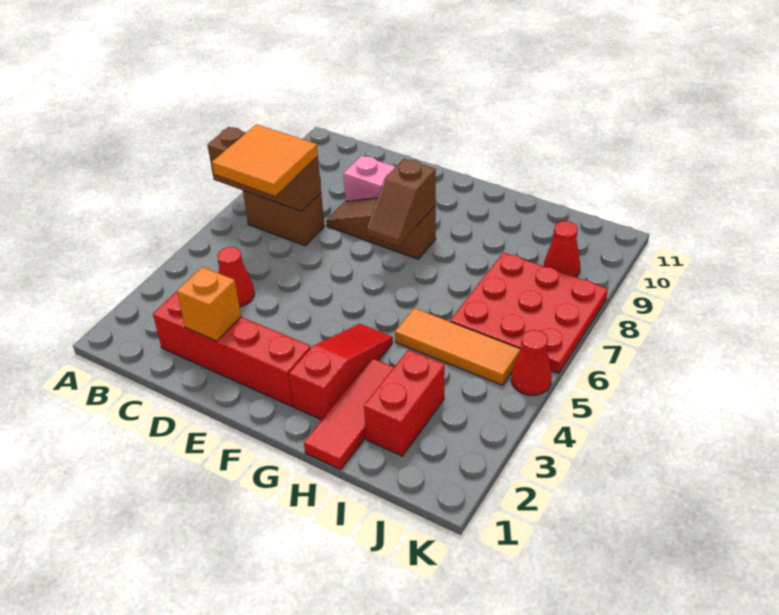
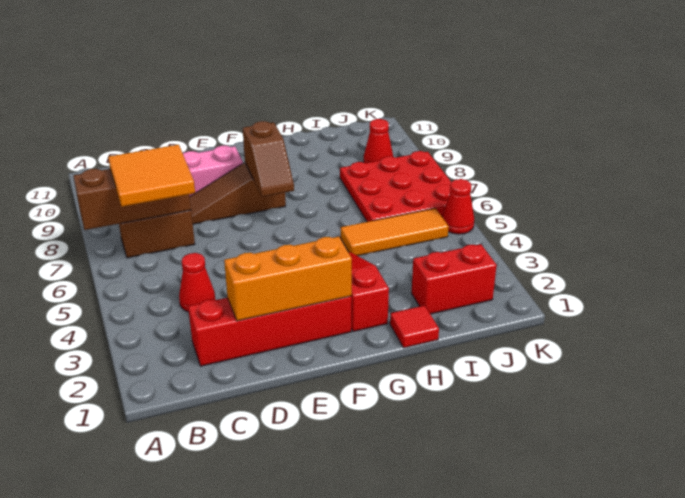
orange brick D2 level 2 -> orange brick D2:F2 level 2
red tile H1:H3 level 1 -> red tile H1 level 1
red brick I2:I3 level 1 -> red brick I2:J2 level 1

